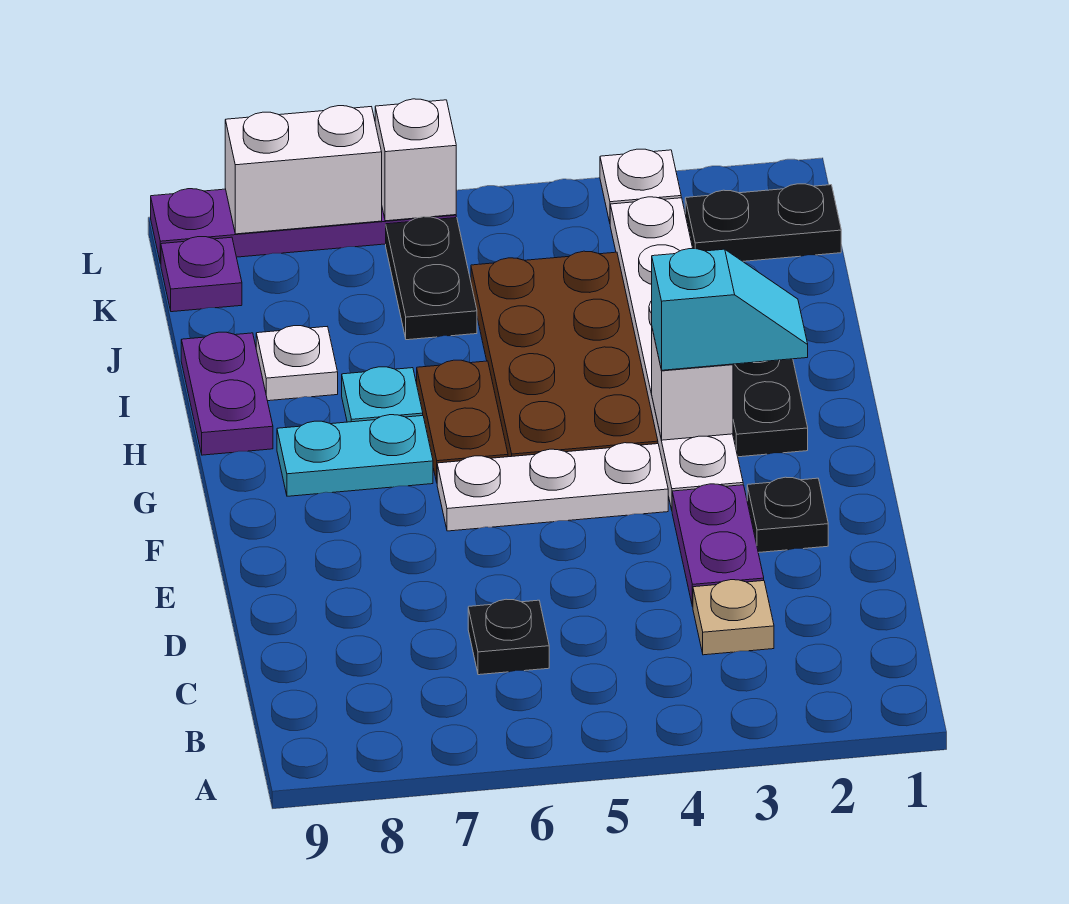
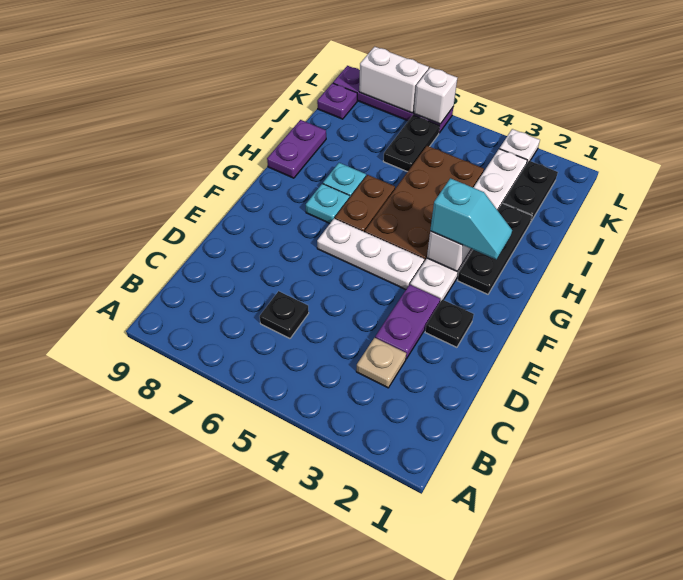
cyan plate G7:G8 level 1 -> cyan plate G7 level 1
white plate I8 level 1 -> none
black plate K1:K2 level 1 -> black plate J2:K2 level 1

